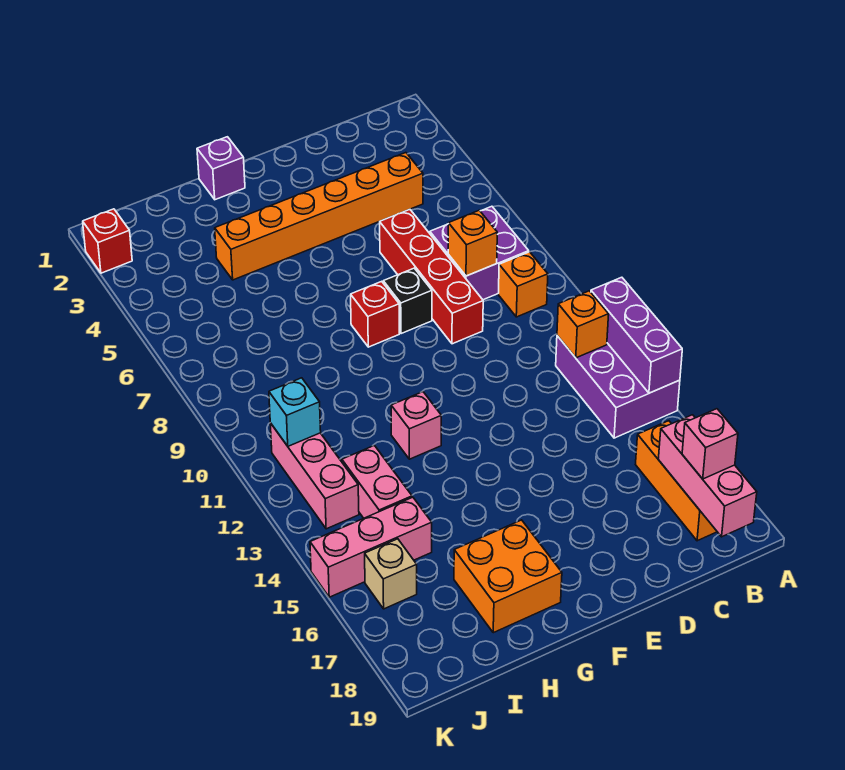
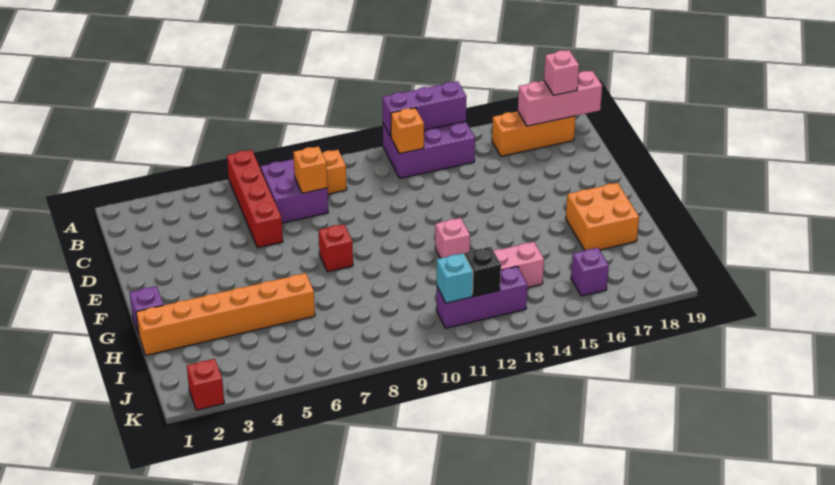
orange brick C4:H4 level 1 -> orange brick H1:H6 level 1
red brick D6:D9 level 1 -> red brick A6:D6 level 1
black brick E8 level 1 -> black brick J12 level 2
pink brick I15:K15 level 1 -> none
pink brick J11:J13 level 1 -> purple brick J11:J13 level 1
tan brick J16 level 1 -> purple brick J16 level 1

